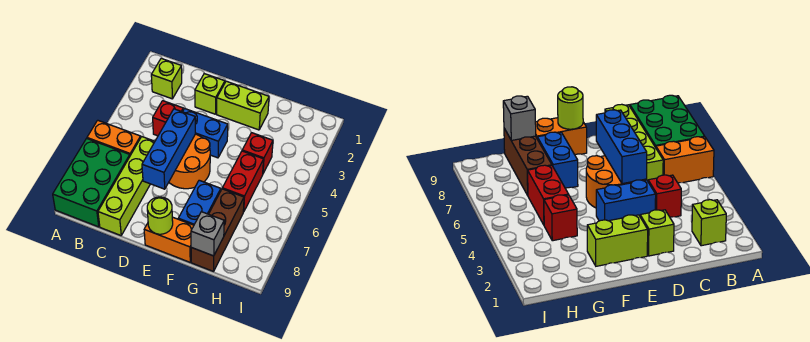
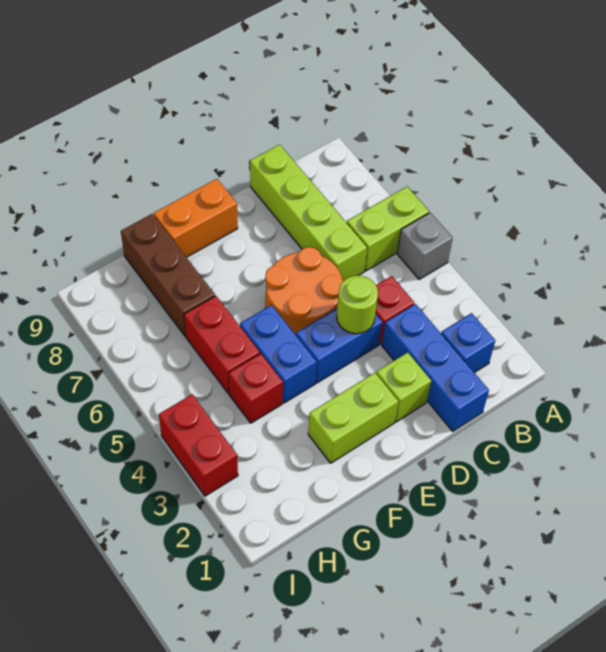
orange brick A6:B6 level 1 -> lime brick A6:B6 level 1
green brick A7:B9 level 1 -> none
lime brick B2 level 1 -> blue brick B2 level 1
blue brick D5:D7 level 2 -> blue brick C1:C3 level 1
lime round brick E9 level 2 -> lime round brick D4 level 2
blue brick F7:F8 level 1 -> blue brick F4:F5 level 1
grey brick G9 level 2 -> grey brick A5 level 1
none -> red brick I3:I4 level 1

